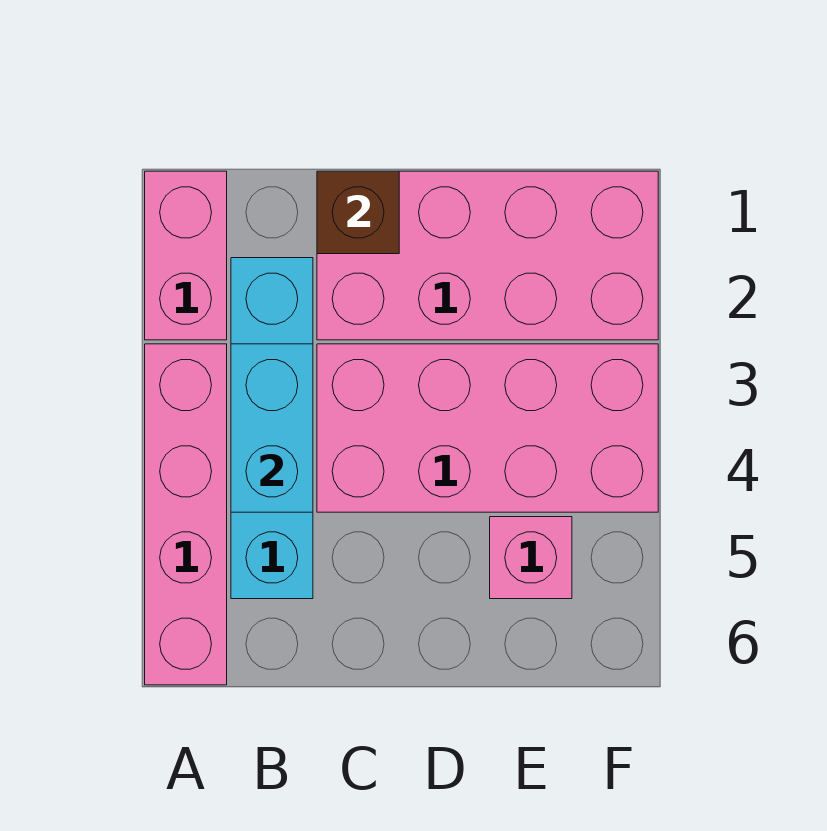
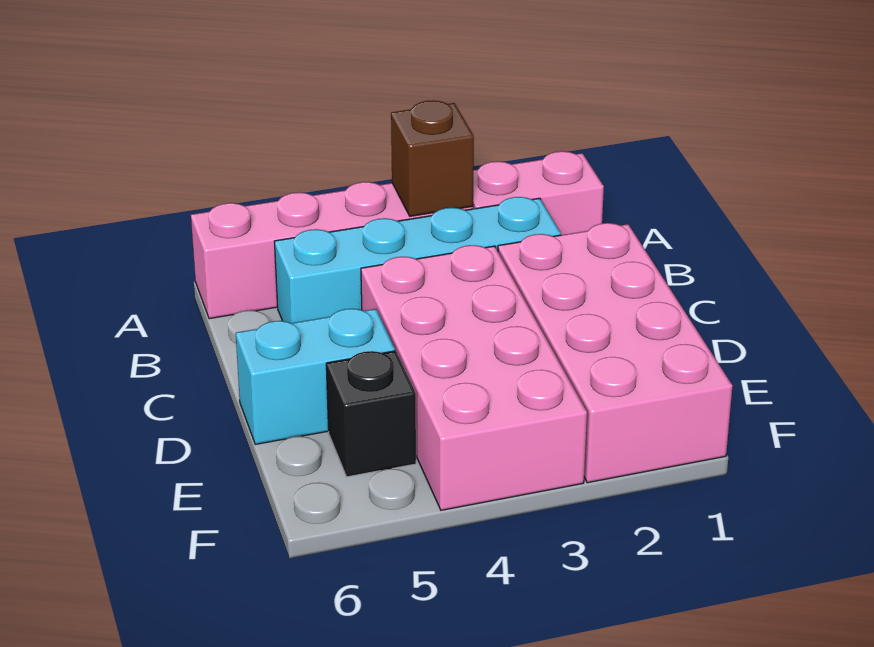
cyan brick B3:B4 level 2 -> cyan brick D5:D6 level 1
brown brick C1 level 2 -> brown brick A3 level 2
pink brick E5 level 1 -> black brick E5 level 1

